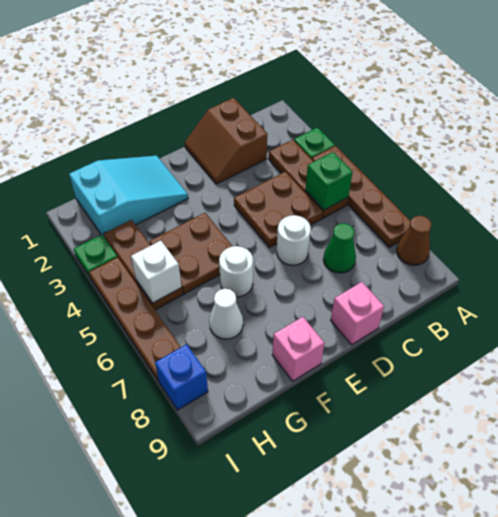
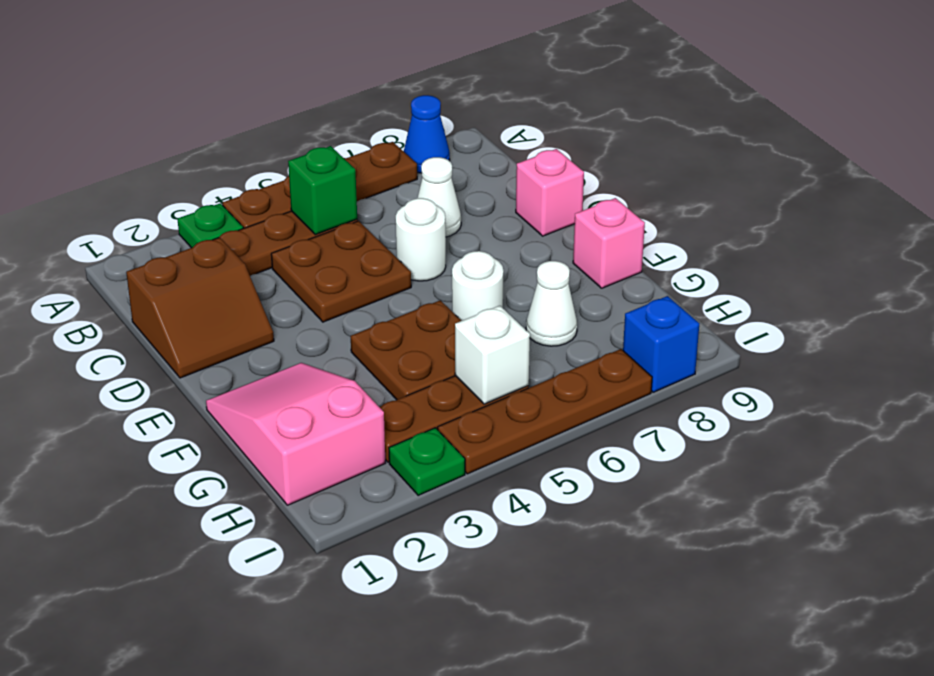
brown cone A8 level 1 -> blue cone A8 level 1
green cone C7 level 1 -> white cone C7 level 1
cyan slope F1:H2 level 1 top H -> pink slope F1:H2 level 1 top H

